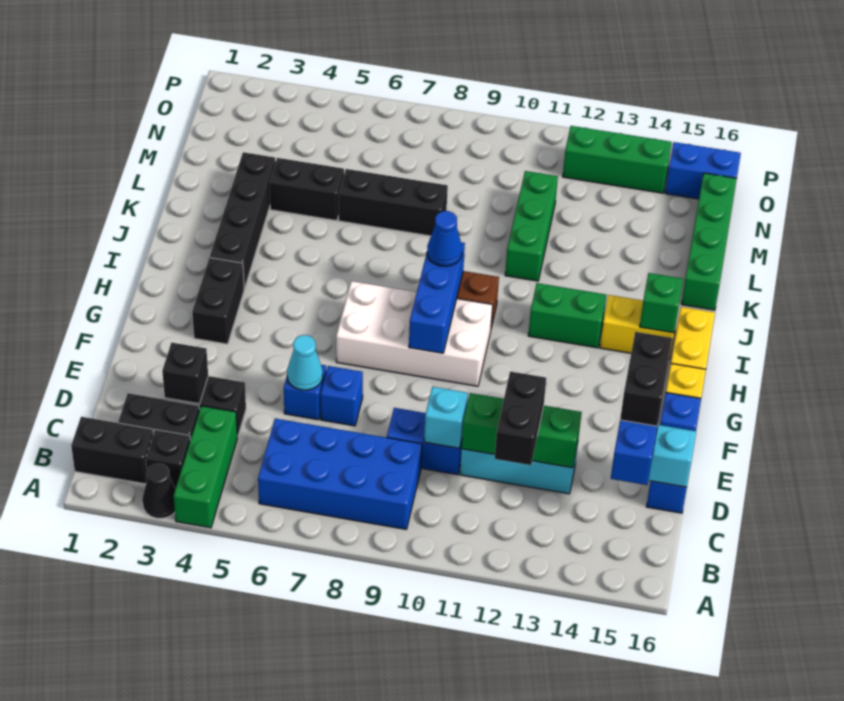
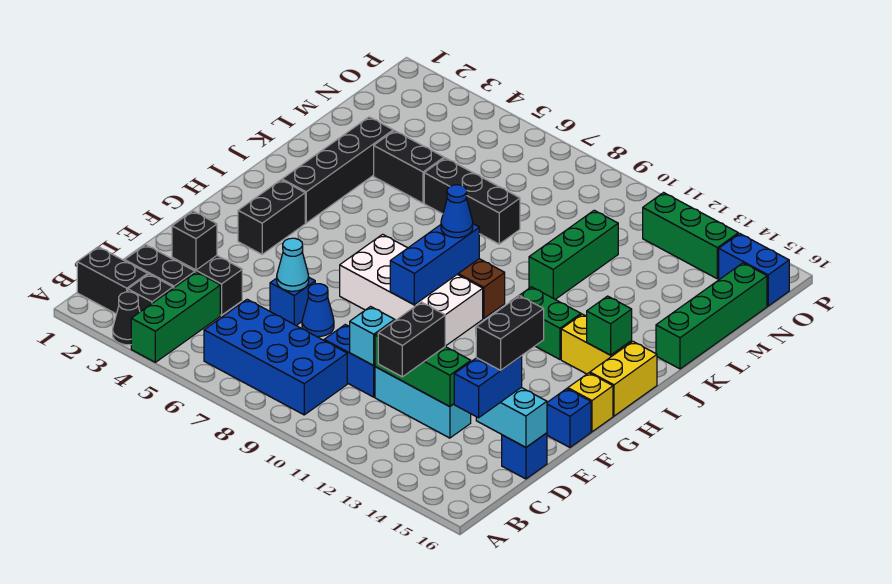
blue brick E7 level 1 -> blue cone E7 level 1

